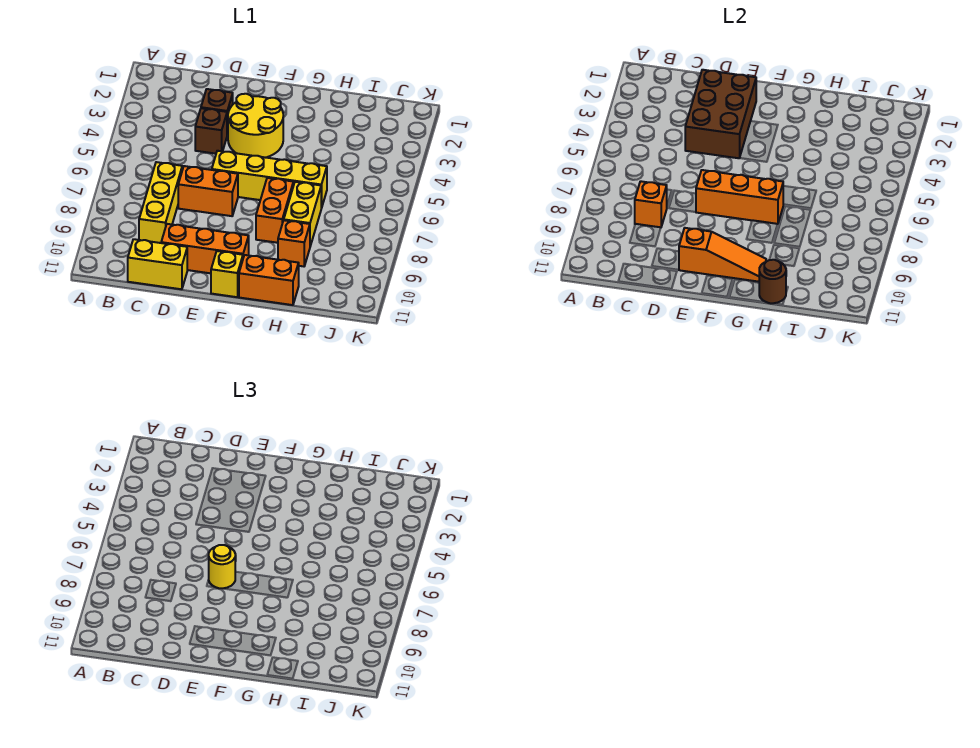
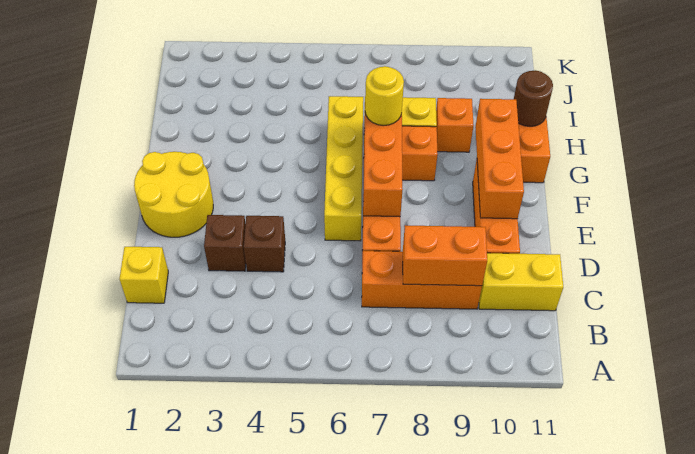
yellow brick C7:C9 level 1 -> orange brick C7:C9 level 1
orange brick C8 level 2 -> orange brick C8:C9 level 2
yellow brick C11:D11 level 1 -> yellow brick C10:C11 level 1
brown brick D2:E4 level 2 -> none
yellow round brick E3:F4 level 1 -> yellow round brick E1:F2 level 1
yellow round brick E7 level 3 -> yellow round brick G7 level 3
orange slope E10:G10 level 2 top E -> orange brick E10:G10 level 2
yellow brick F11 level 1 -> yellow brick C1 level 1

